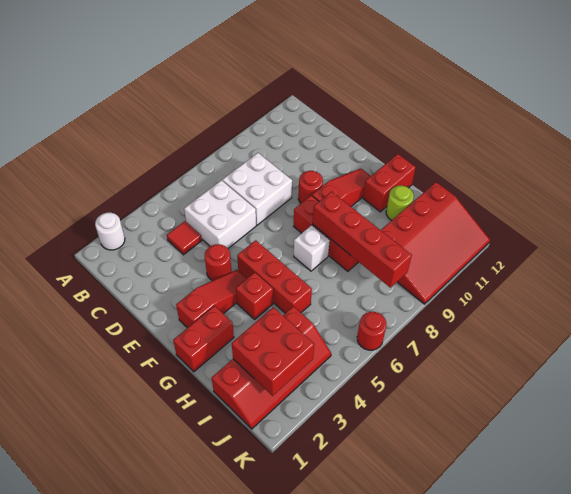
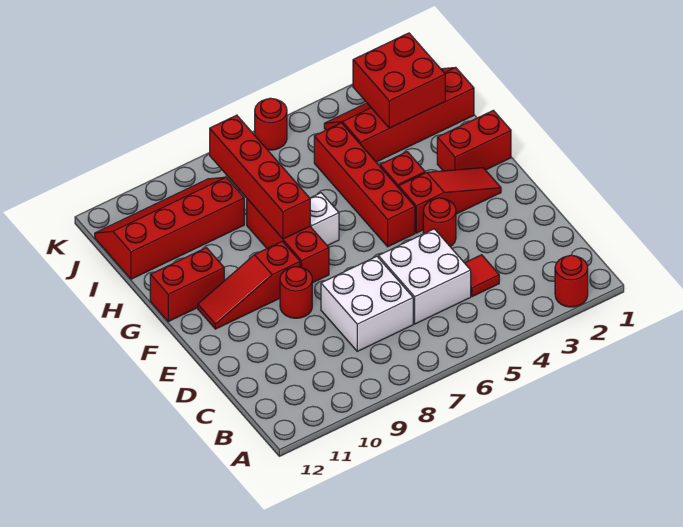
white round brick A2 level 1 -> red round brick A2 level 1
red slope F2:F4 level 1 top 2 -> red slope F2:F4 level 1 top 4
red brick F5:H5 level 1 -> red brick F5:I5 level 1
lime round brick H11 level 1 -> none
red slope I9:K12 level 1 top I -> red slope I9:J12 level 1 top I

